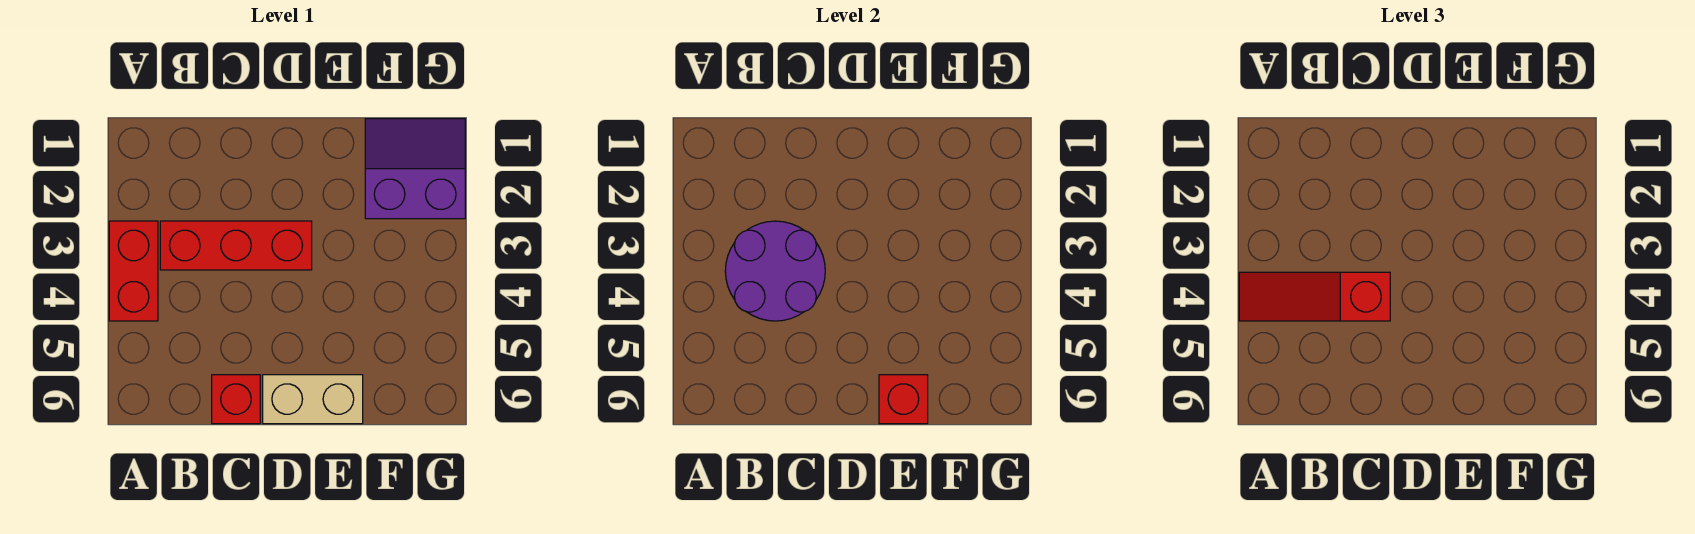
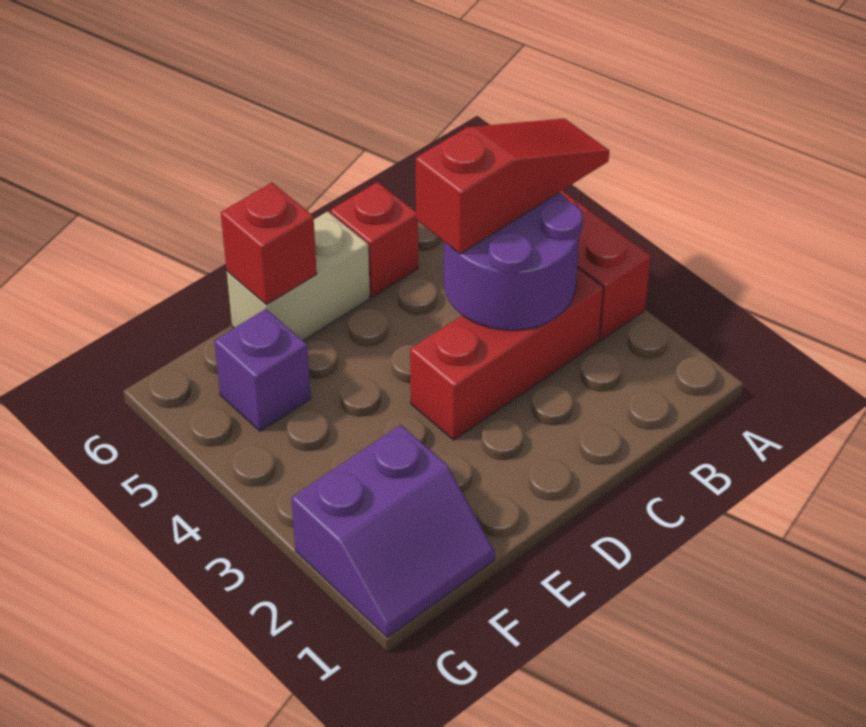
none -> purple brick F5 level 1

